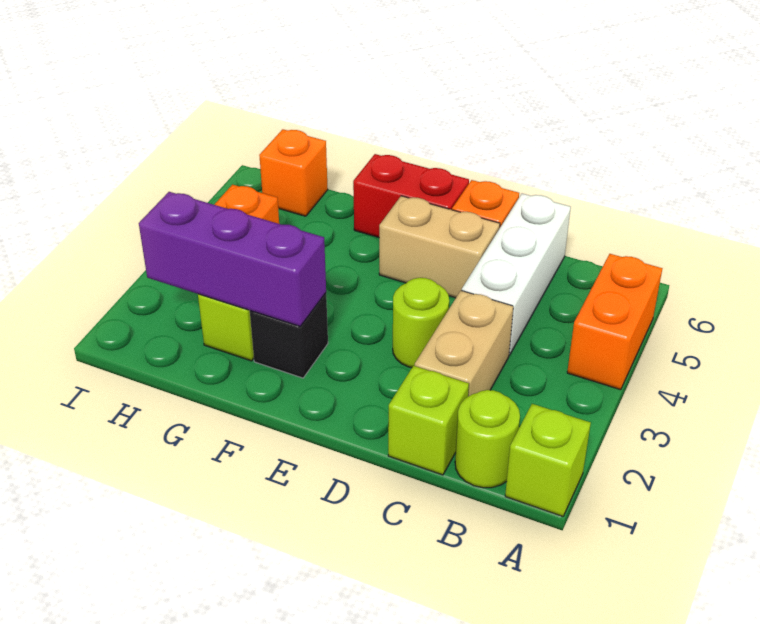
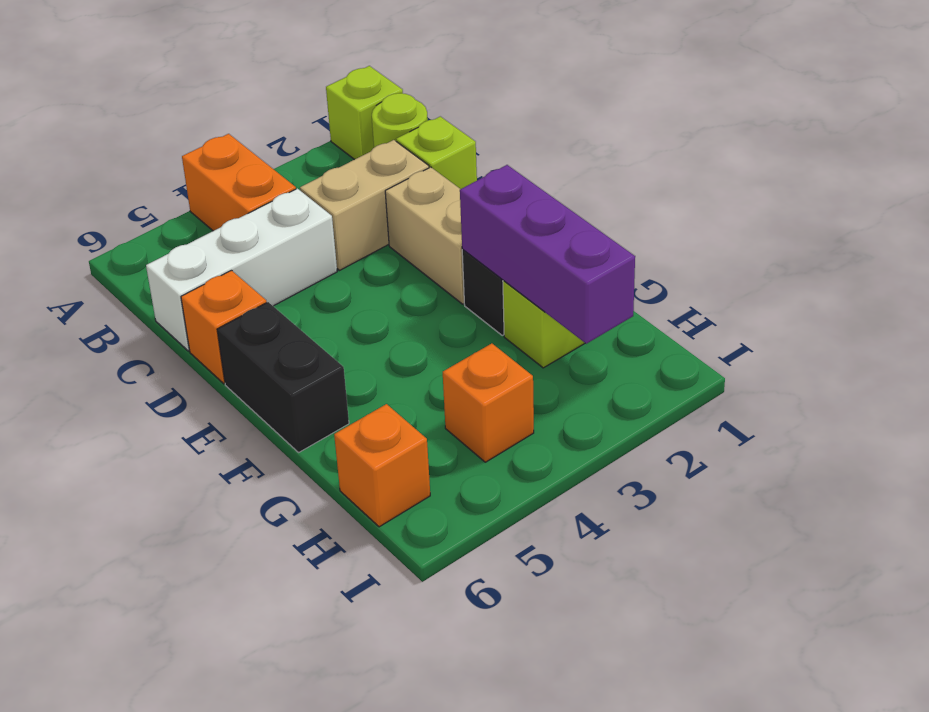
orange brick A4:A5 level 1 -> orange brick A4:B4 level 1
lime round brick D3 level 1 -> none
tan brick D5:E5 level 1 -> tan brick D2:E2 level 1
red brick E6:F6 level 1 -> black brick E6:F6 level 1

